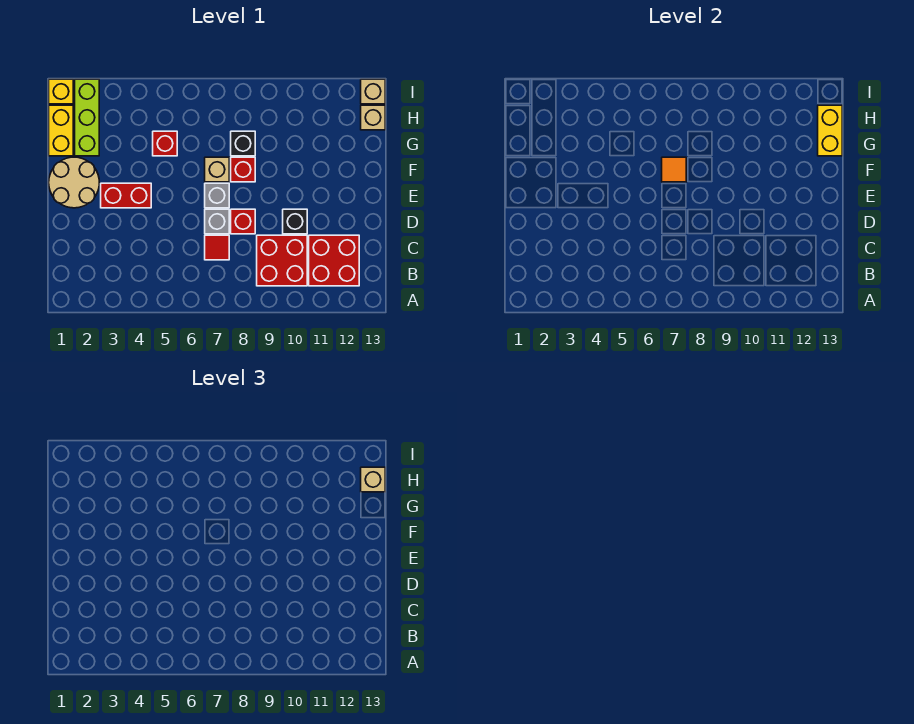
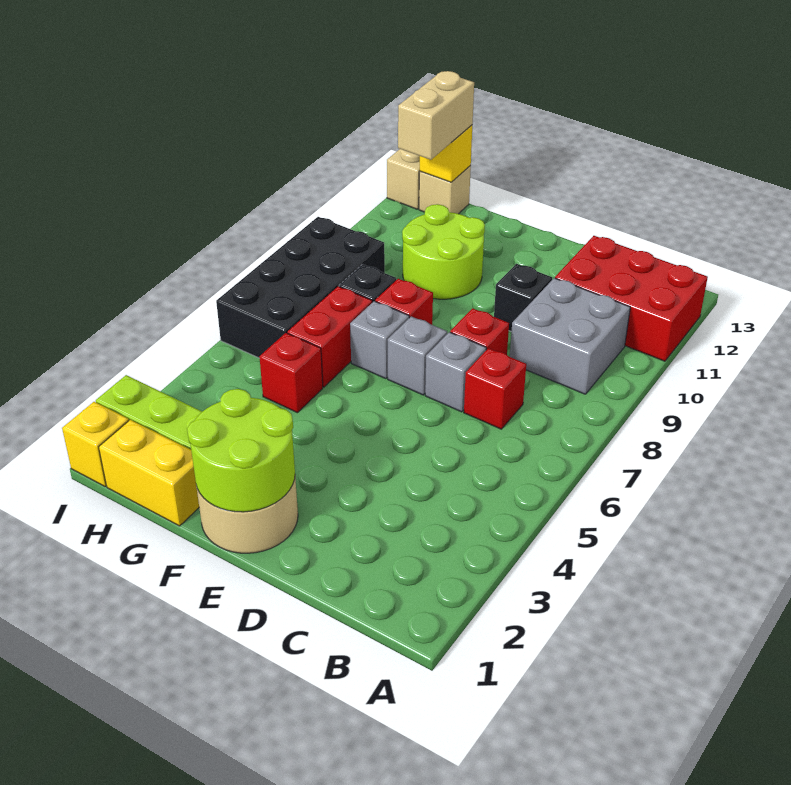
red brick B9:C10 level 1 -> grey brick B9:C10 level 1
red brick B11:C12 level 1 -> red brick A11:C12 level 1
red tile C7 level 1 -> red brick C7 level 1
none -> lime round brick E1:F2 level 2
red brick E3:E4 level 1 -> red brick G6:G7 level 1
tan brick F7 level 1 -> grey brick F7 level 1
orange tile F7 level 2 -> none
none -> lime round brick F10:G11 level 1
yellow brick G13:H13 level 2 -> yellow brick H13 level 2
none -> black brick H6:I9 level 1
tan brick H13 level 3 -> tan brick H12:H13 level 3

